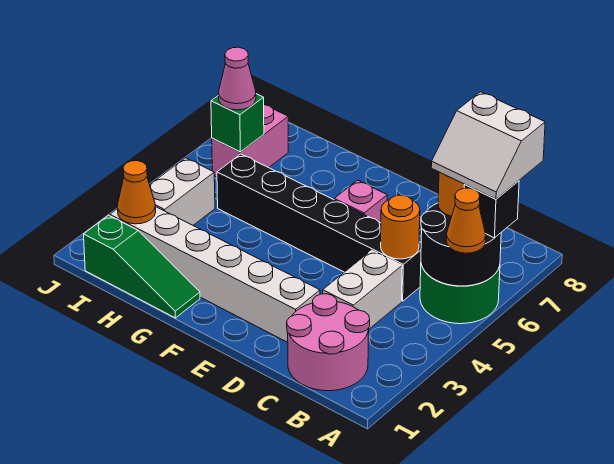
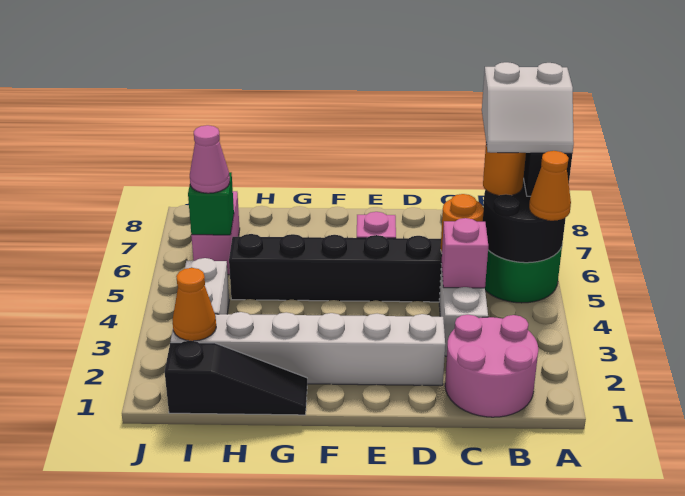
none -> pink brick C4 level 2
green slope G1:I1 level 1 top I -> black slope G1:I1 level 1 top I

